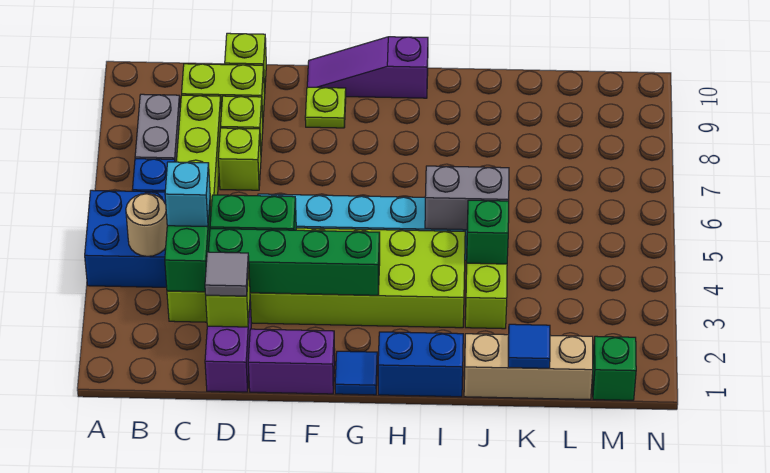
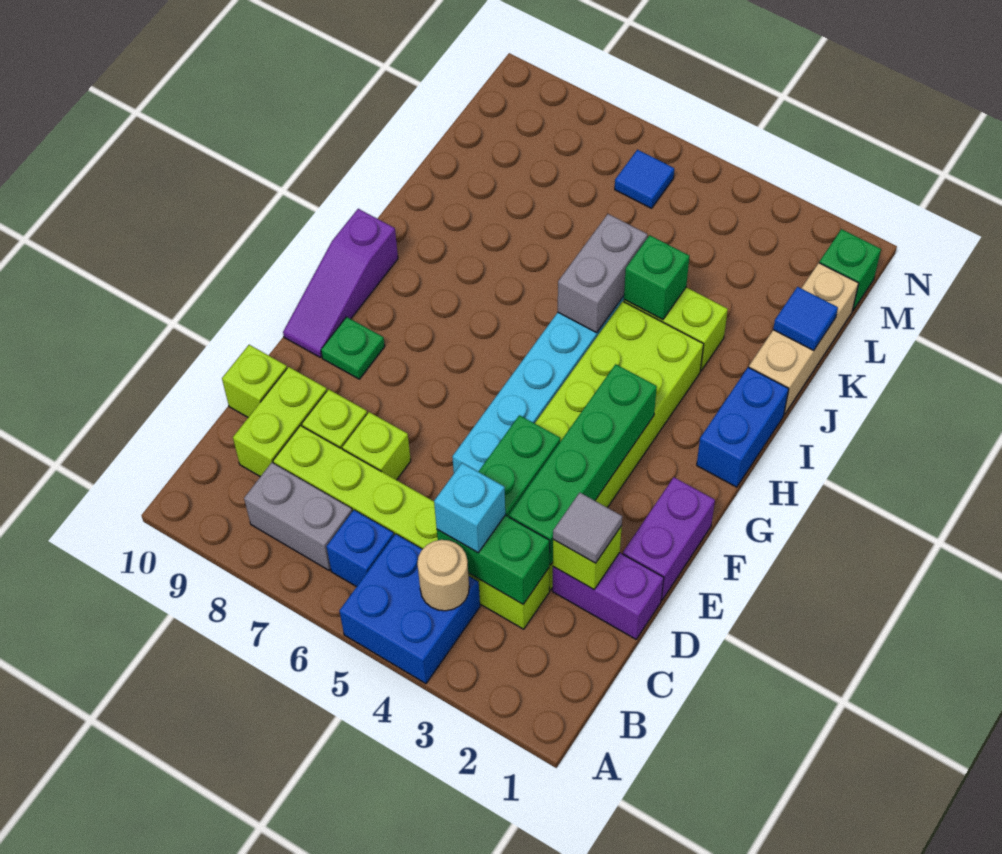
lime plate F9 level 1 -> green plate F9 level 1
blue tile G1 level 1 -> blue tile M6 level 1

